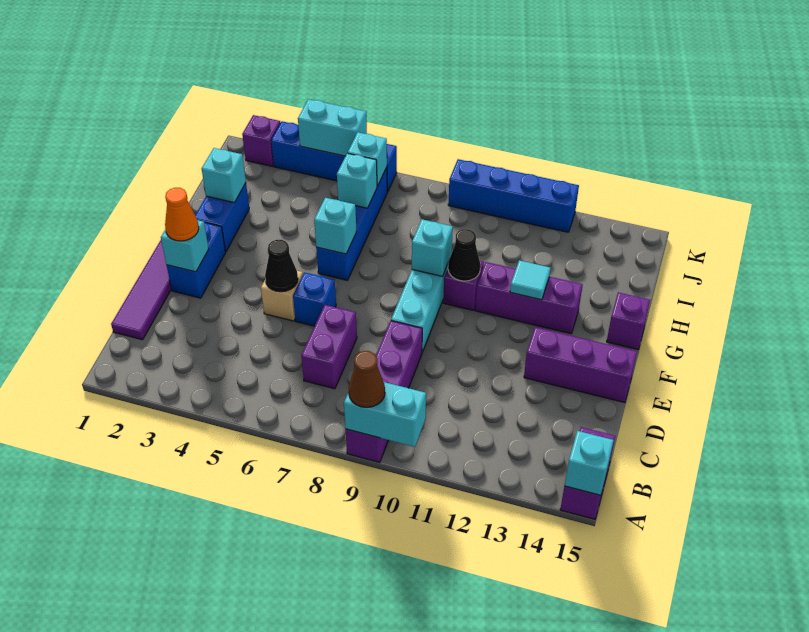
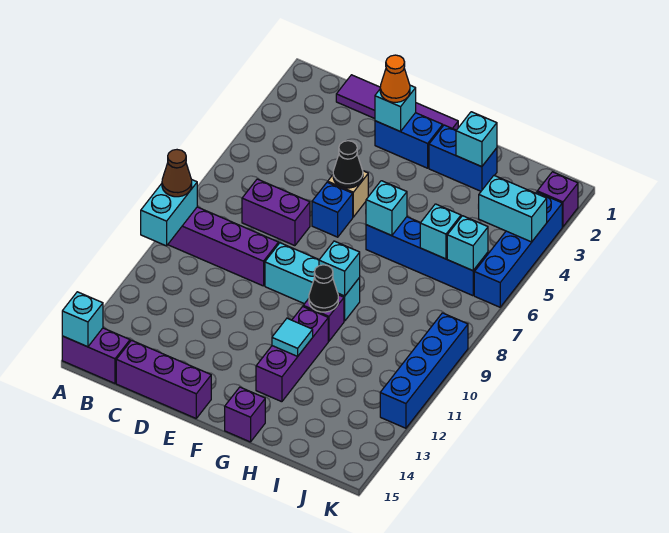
purple brick E13:E15 level 1 -> purple brick C15:E15 level 1
cyan brick K4:K5 level 2 -> cyan brick J4:K4 level 2

